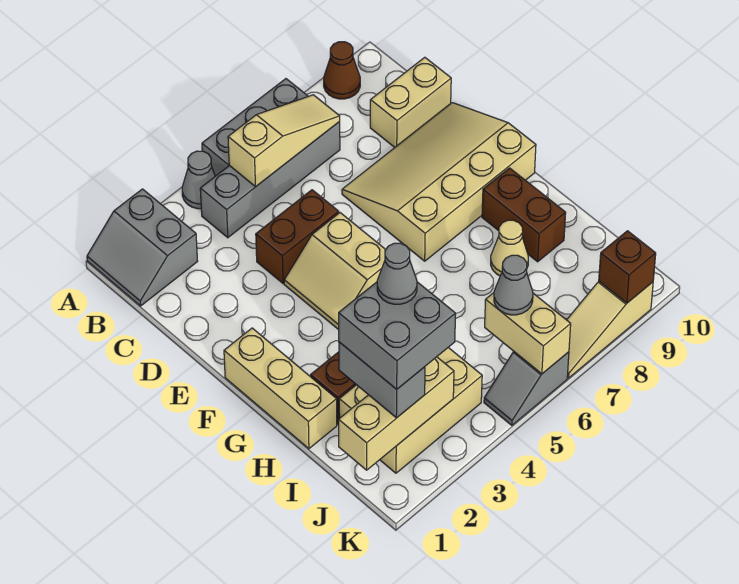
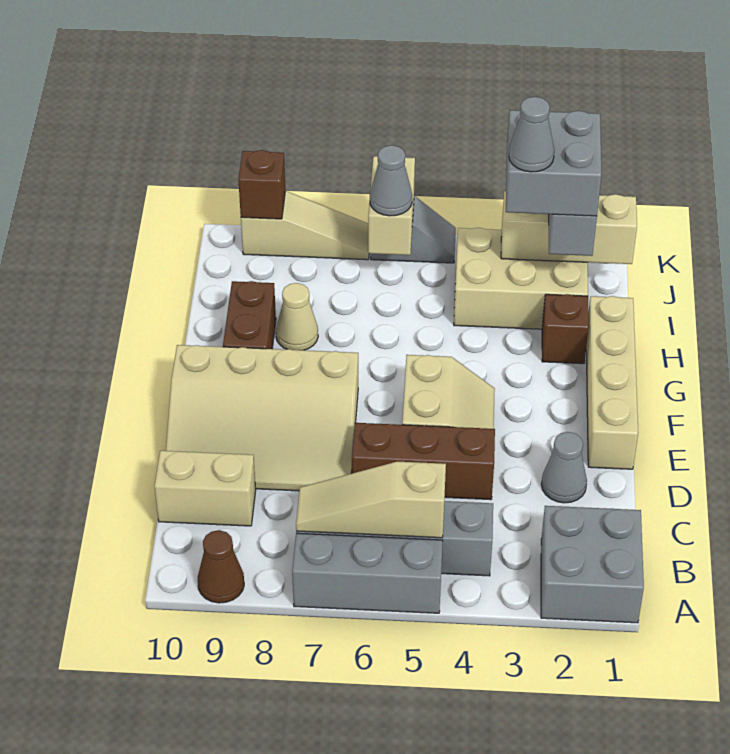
grey slope A1:B2 level 1 top 2 -> grey brick A1:B2 level 1
grey cone A4 level 1 -> grey cone D2 level 1
brown brick D4:D5 level 1 -> brown brick D4:D6 level 1
tan brick F1:H1 level 1 -> tan brick E1:H1 level 1

